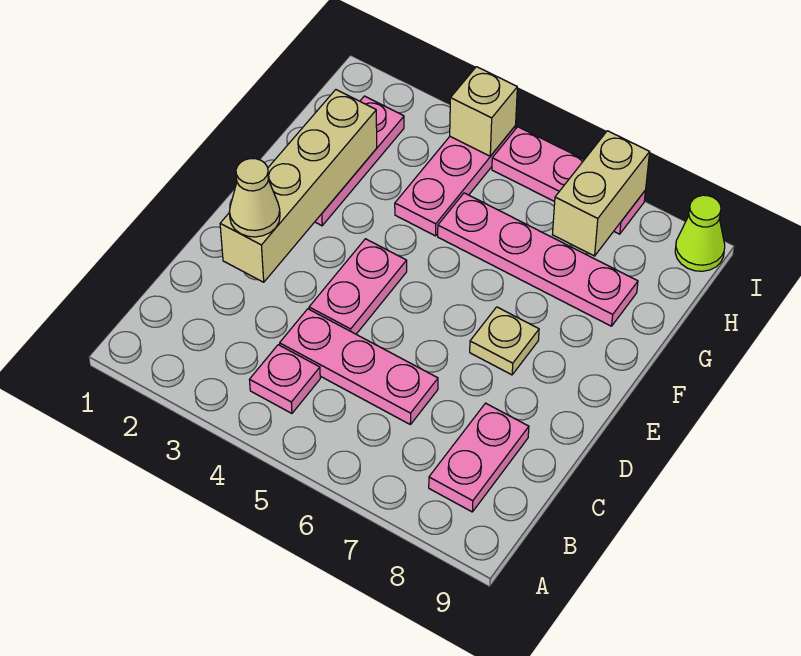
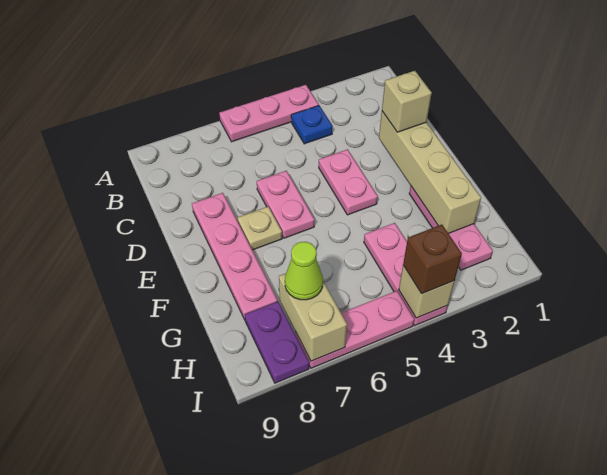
pink plate B4 level 1 -> blue plate B4 level 1
pink plate B8:C8 level 1 -> pink plate D6:E6 level 1
pink plate C4:C6 level 1 -> pink plate A4:A6 level 1
tan cone D2 level 3 -> tan brick D2 level 3
pink plate G5:G8 level 1 -> pink plate D8:G8 level 1
none -> purple plate H8:I8 level 1
none -> brown brick I4 level 3
lime cone I9 level 1 -> lime cone H7 level 3

